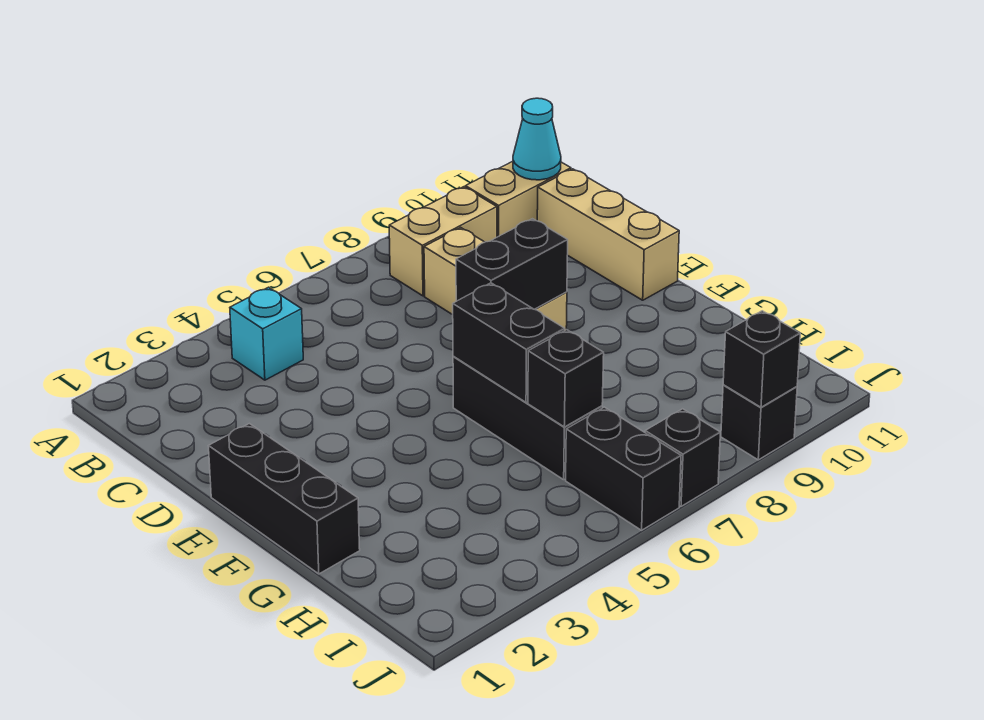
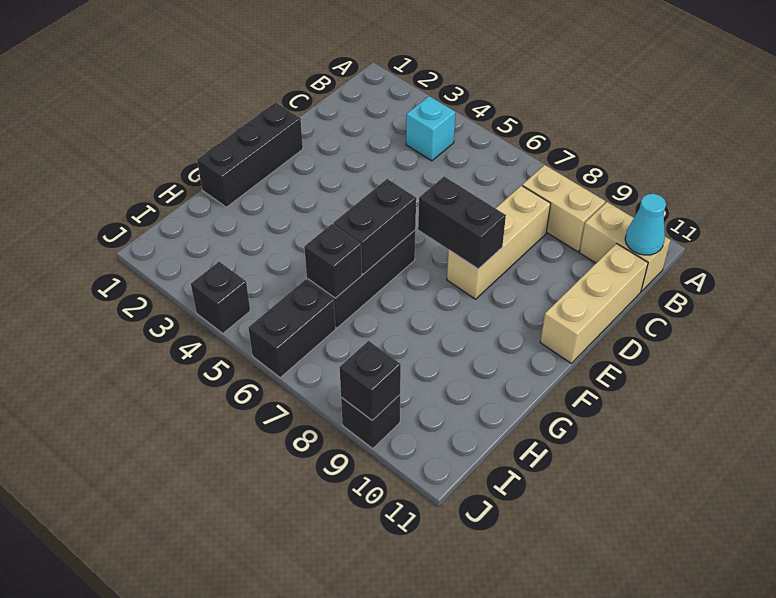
black brick J7 level 1 -> black brick J4 level 1

